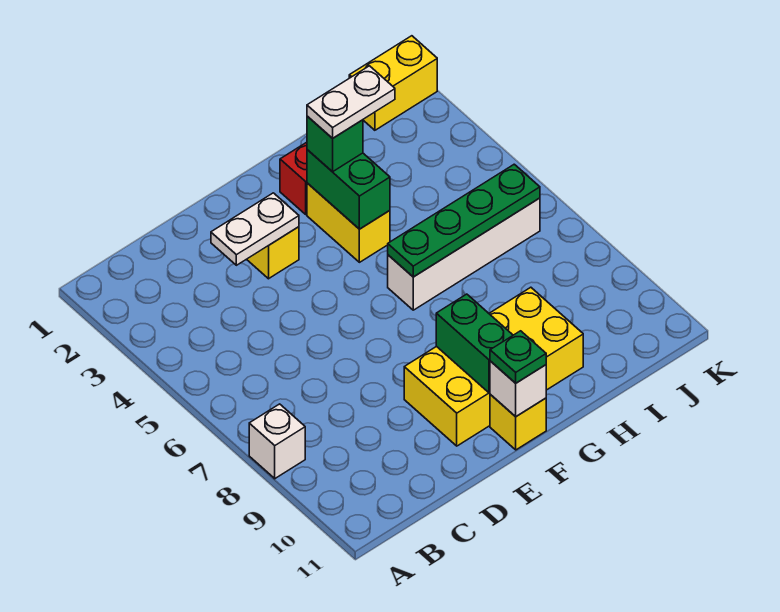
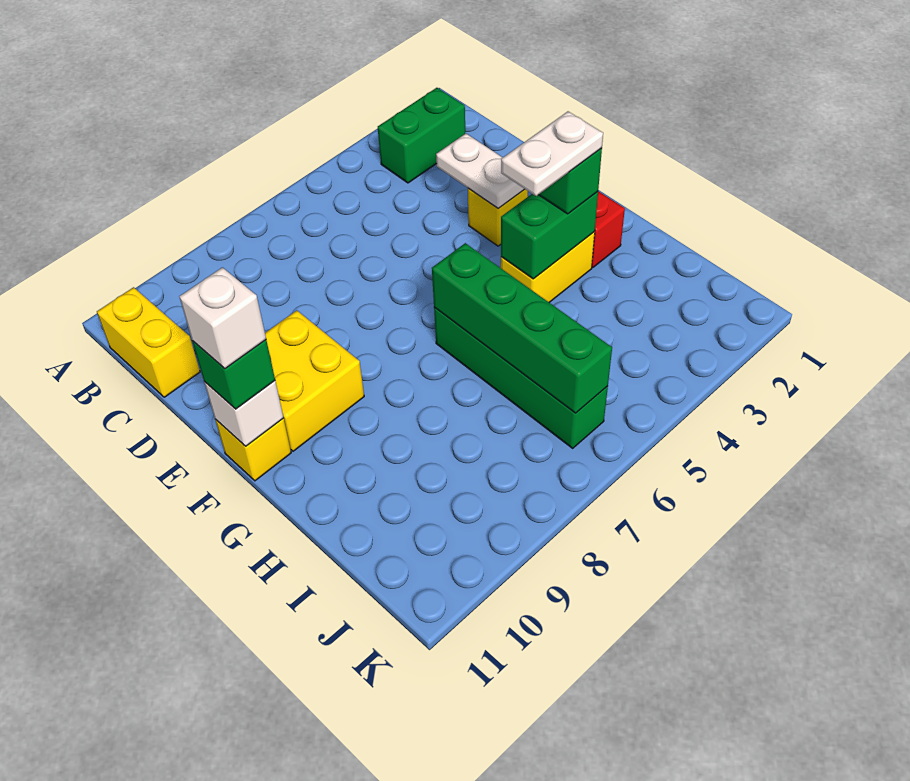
white brick A8 level 1 -> white brick F11 level 4
yellow brick E9:H10 level 1 -> yellow brick E9:F10 level 1
green brick F9:F10 level 2 -> green brick B2:B3 level 1
green plate F11 level 3 -> green brick F11 level 3
white plate G3:H3 level 4 -> white plate G3:G4 level 4
white brick G6:J6 level 1 -> green brick G6:J6 level 1
green plate G6:J6 level 2 -> green brick G6:J6 level 2
yellow brick J1:K1 level 1 -> yellow brick B11:C11 level 1

